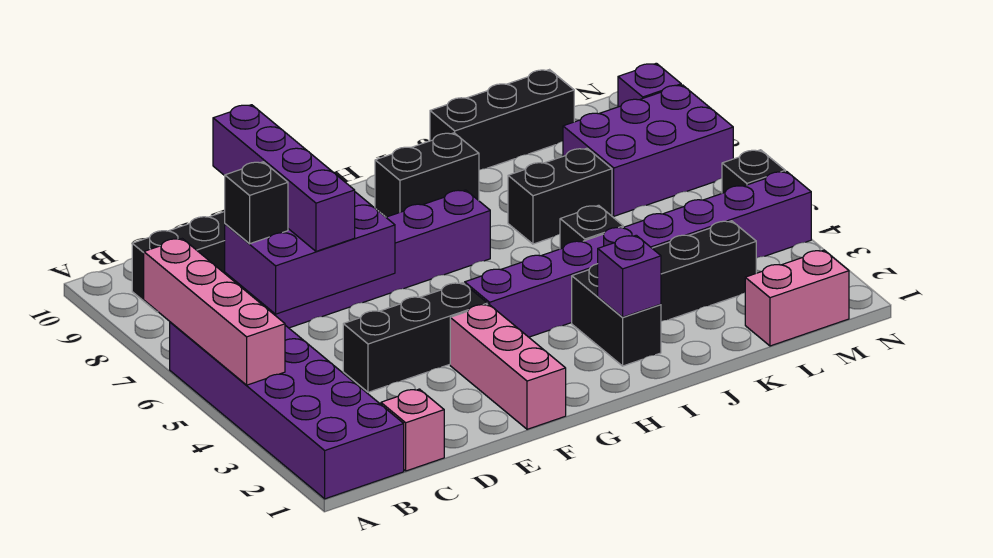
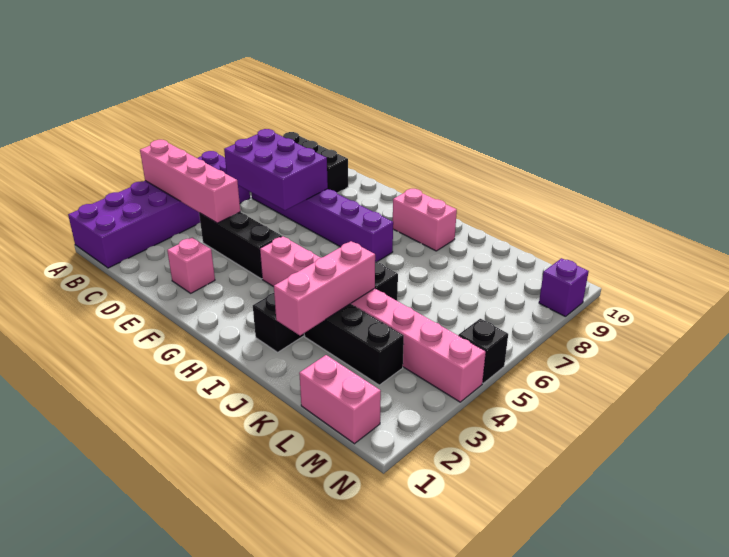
pink brick A4:A7 level 2 -> pink brick A4:D4 level 2
pink brick C1 level 1 -> pink brick E2 level 1
black brick C7 level 3 -> none
purple brick D6:D9 level 3 -> none
pink brick F1:F3 level 1 -> pink brick J2:J4 level 2
purple brick G4:N4 level 1 -> pink brick G4:N4 level 1
black brick H9:I9 level 1 -> pink brick H9:I9 level 1
purple brick I2 level 2 -> none
black brick J7:K7 level 1 -> none
black brick J10:L10 level 1 -> none
purple brick L7:N8 level 1 -> none

